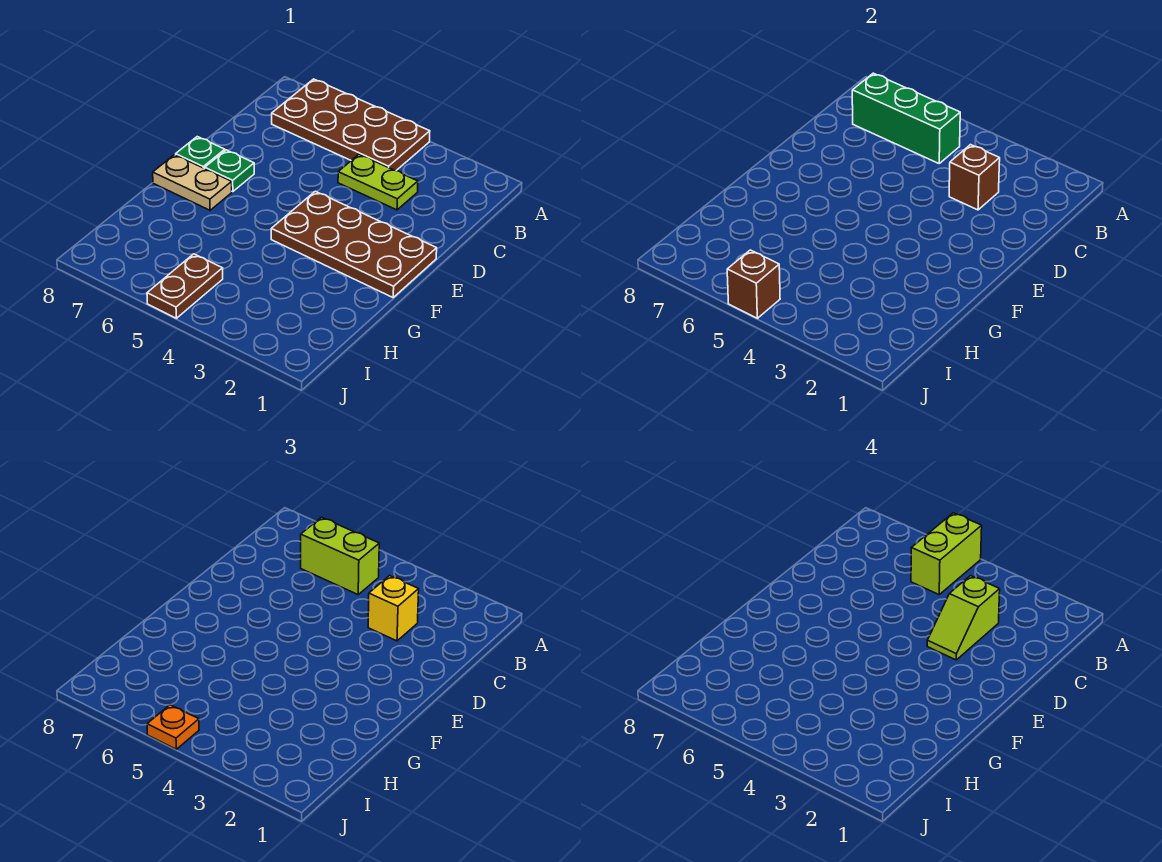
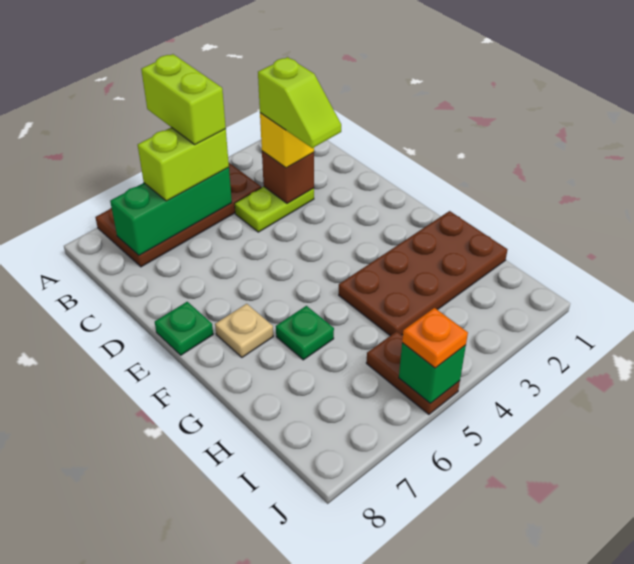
brown plate E1:F4 level 1 -> brown plate G1:H4 level 1
green plate E7 level 1 -> green plate G6 level 1
tan plate F7:F8 level 1 -> tan plate F7 level 1
brown brick J5 level 2 -> green brick J5 level 2

